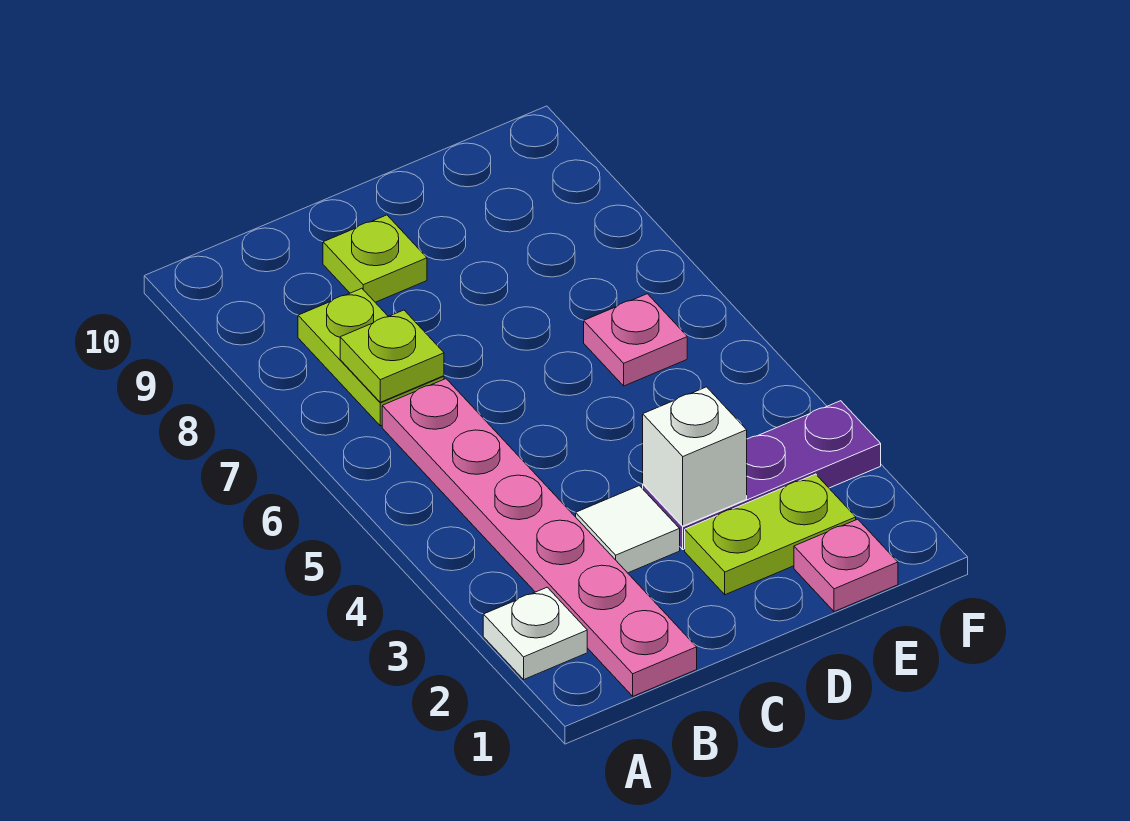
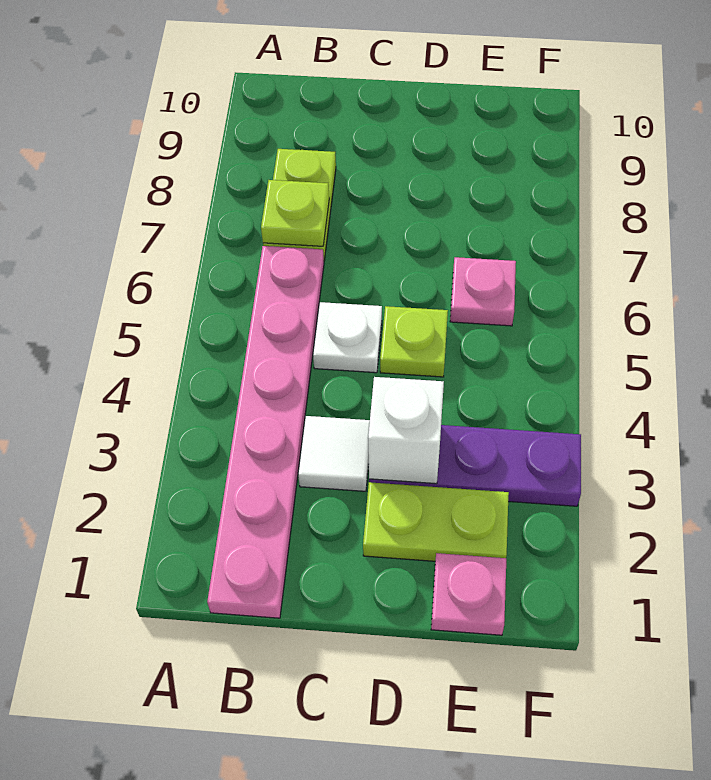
white plate A2 level 1 -> white plate C5 level 1
lime plate C9 level 1 -> lime plate D5 level 1

